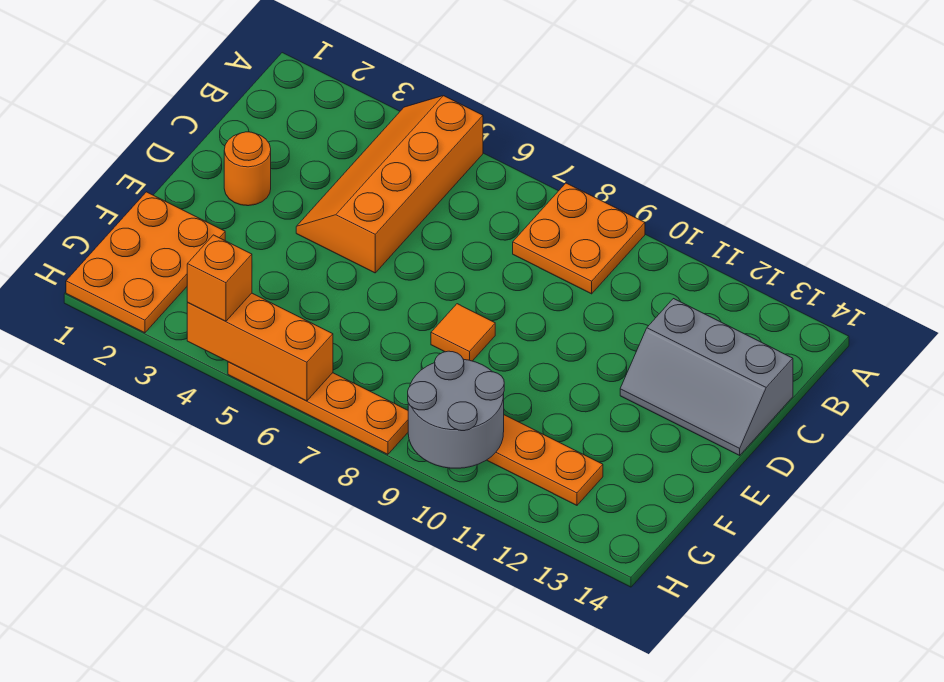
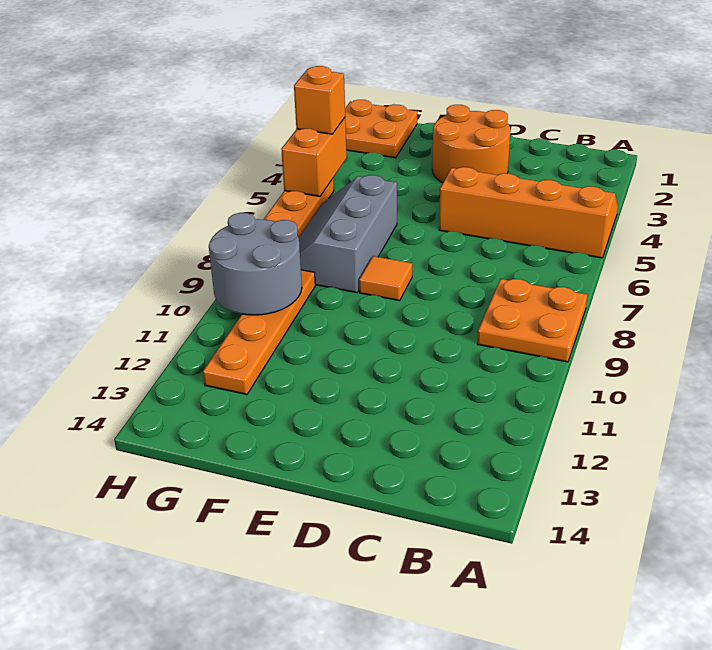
grey slope C12:D14 level 1 top C -> grey slope F6:G8 level 1 top F
orange round brick D2 level 1 -> orange round brick D2:E3 level 1
orange plate F1:H2 level 1 -> orange plate G1:H2 level 1
orange brick H4:H6 level 2 -> orange brick H4:H5 level 2

